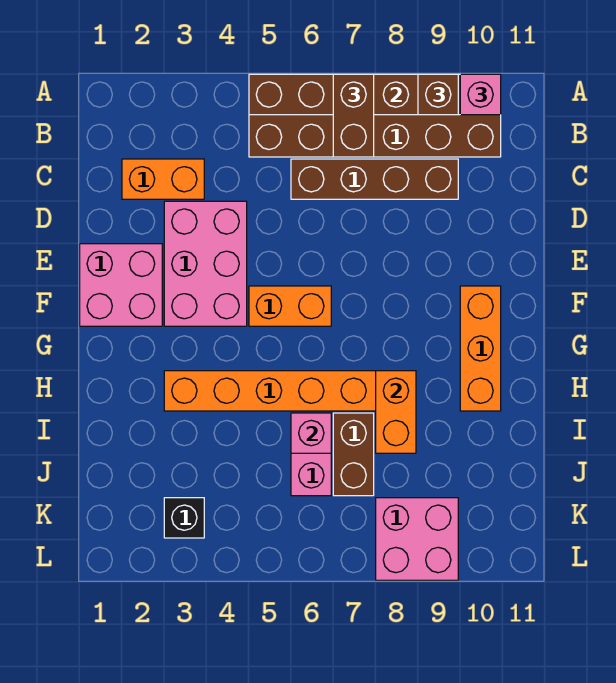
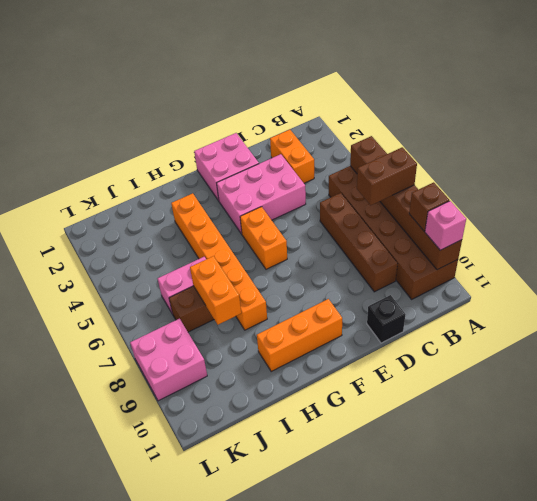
orange brick H8:I8 level 2 -> orange brick I7:I8 level 2
pink brick I6 level 2 -> none
black brick K3 level 1 -> black brick D11 level 1

